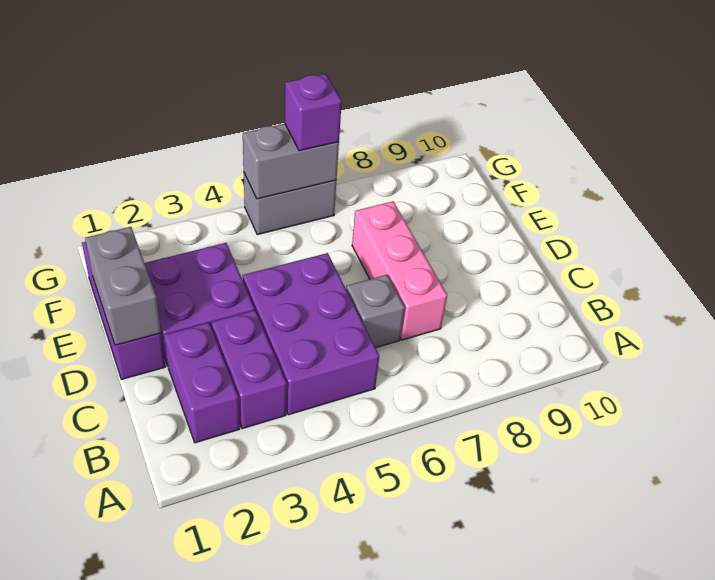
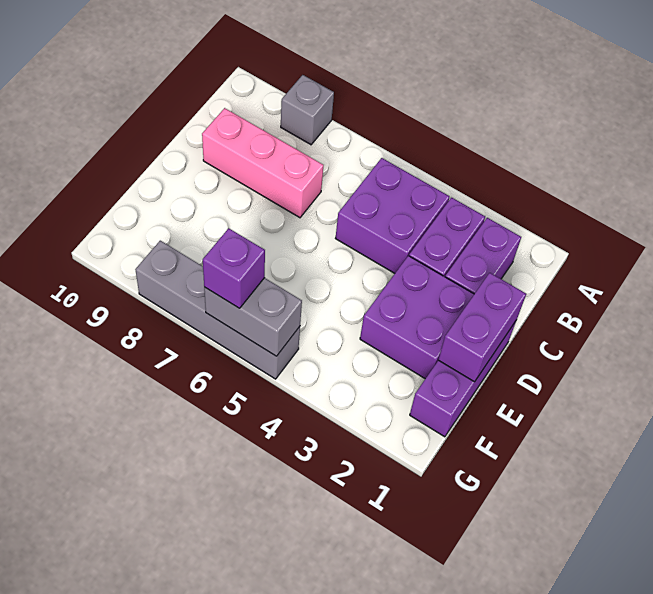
purple brick B4:D5 level 1 -> purple brick B4:C5 level 1
grey brick C6 level 1 -> grey brick A8 level 1
pink brick C7:E7 level 1 -> pink brick C7:C9 level 1
grey brick D1:E1 level 2 -> purple brick D1:E1 level 2
grey brick G5:G6 level 1 -> grey brick G5:G8 level 1

